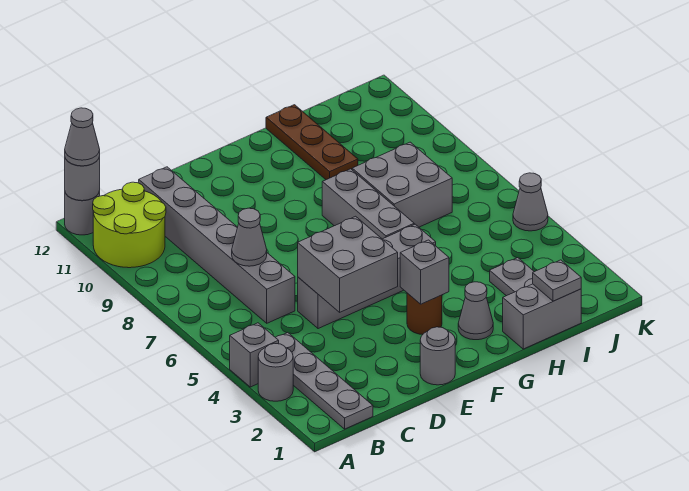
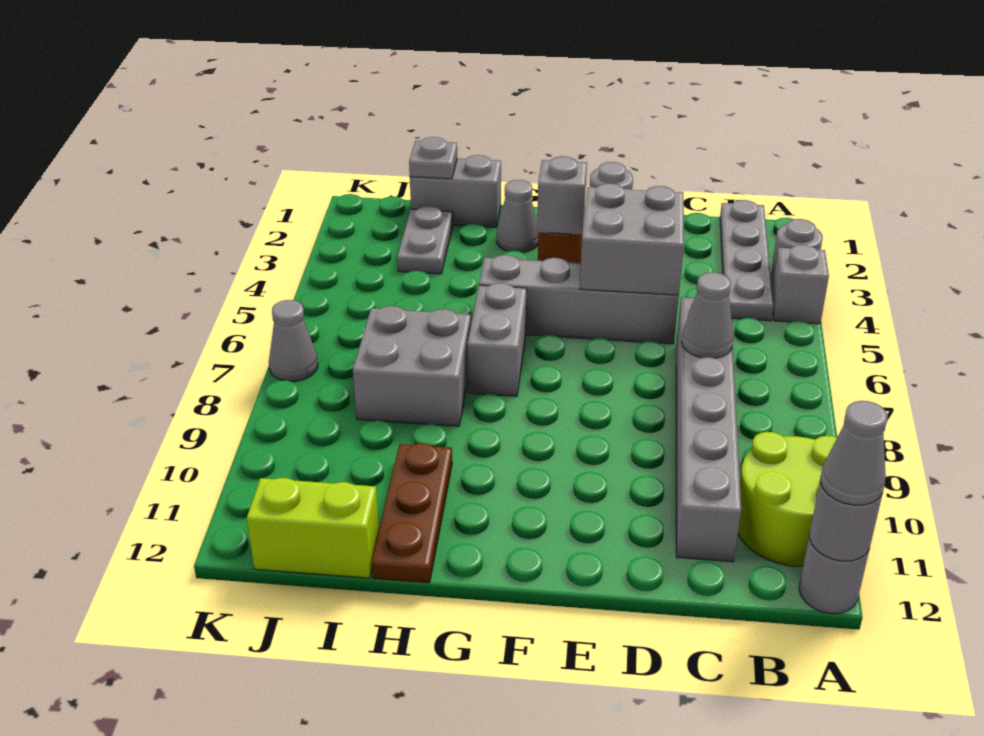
grey brick G6:G8 level 1 -> grey brick G6:G7 level 1
none -> lime brick I12:J12 level 1
grey cone K5 level 1 -> grey cone K7 level 1

